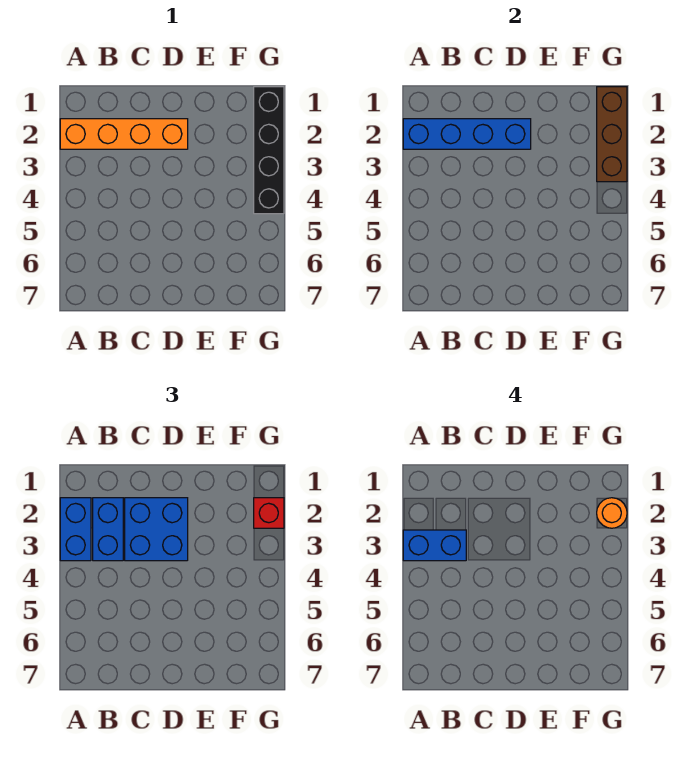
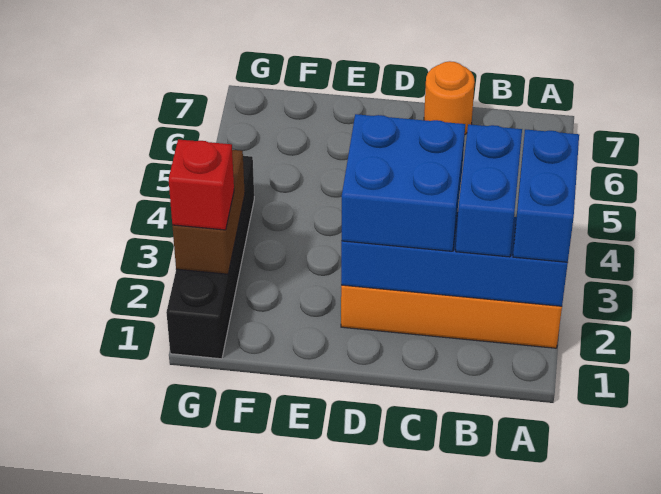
blue brick A3:B3 level 4 -> none
brown brick G1:G3 level 2 -> brown brick G2:G3 level 2
orange round brick G2 level 4 -> orange round brick C7 level 1

